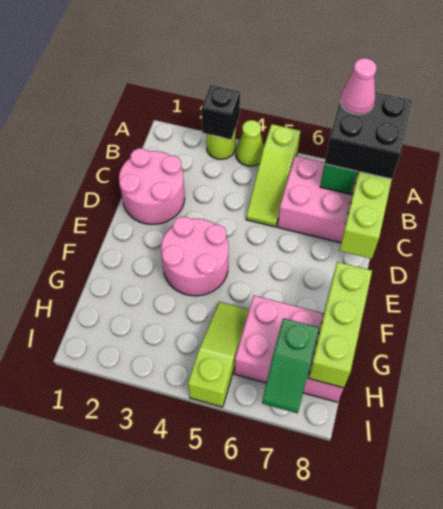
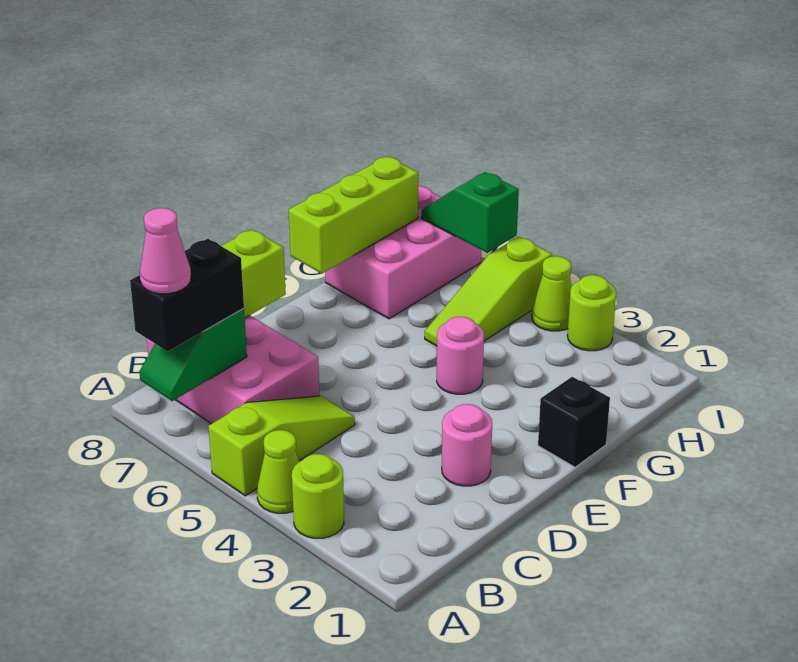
black brick A3 level 2 -> black brick F1 level 1
black brick A7:B8 level 3 -> black brick A7:B7 level 3
pink round brick C1:D2 level 1 -> pink round brick D2 level 1
pink round brick E3:F4 level 1 -> pink round brick F4 level 1
pink brick G6:H8 level 1 -> pink brick G7:I8 level 1
green slope H7:I7 level 2 top H -> green slope I6:I7 level 2 top 6
none -> lime round brick I3 level 1
none -> lime cone I4 level 1

